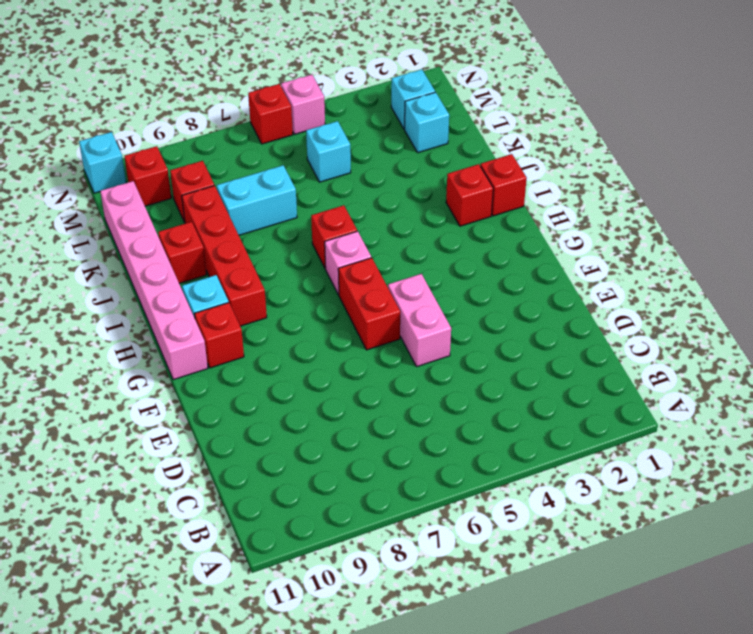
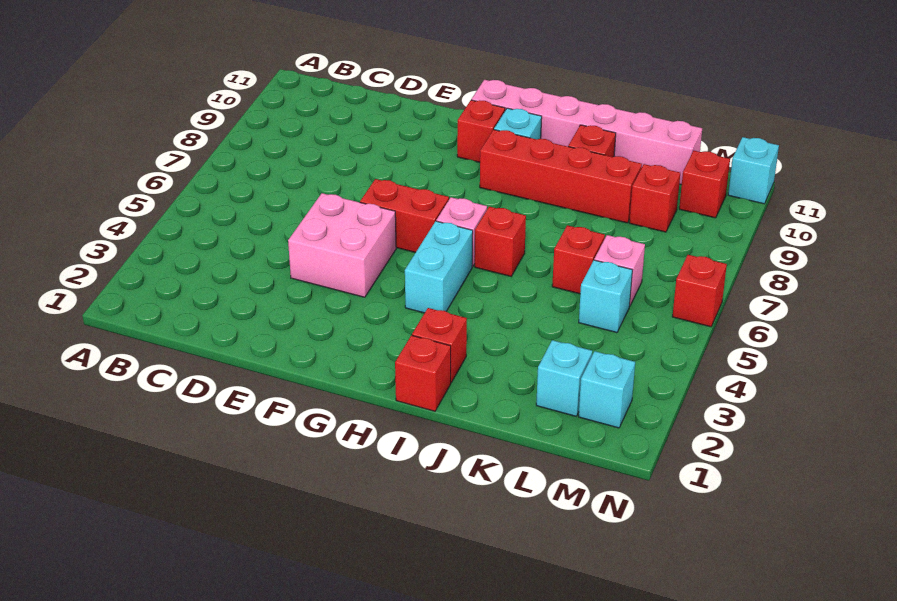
pink brick E5:F5 level 1 -> pink brick E4:F5 level 1
none -> red brick K6 level 1
cyan brick K7:K8 level 1 -> cyan brick H4:H5 level 1
pink brick N5 level 1 -> pink brick L6 level 1

